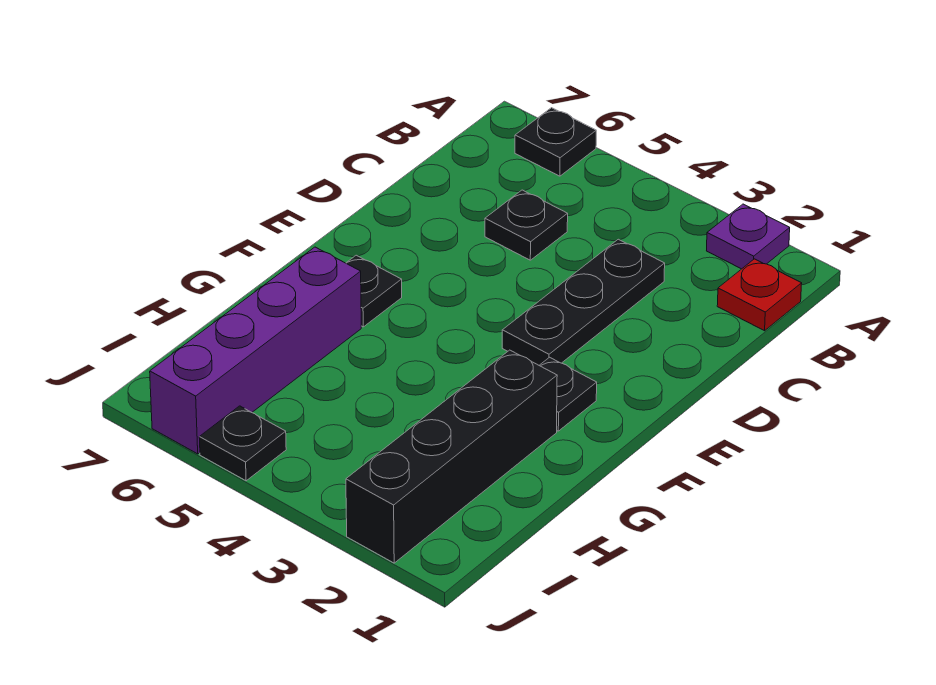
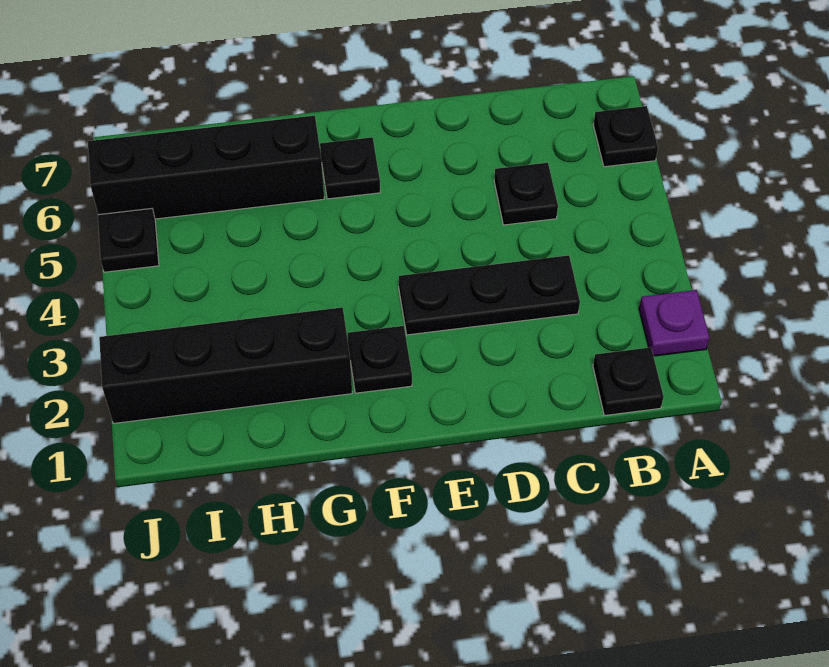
red plate B1 level 1 -> black plate B1 level 1
purple brick G6:J6 level 1 -> black brick G6:J6 level 1

